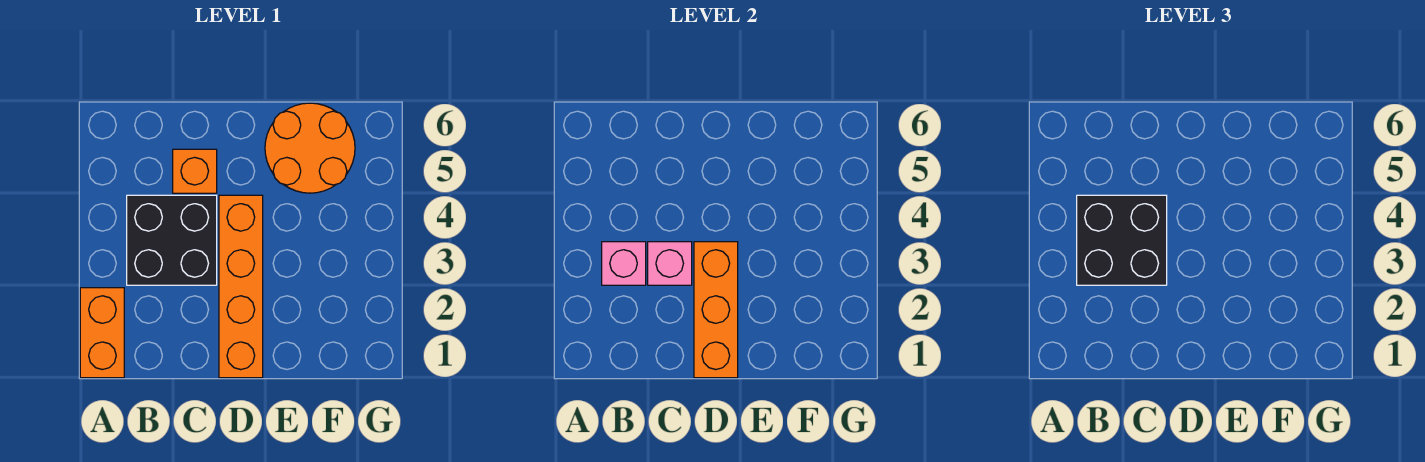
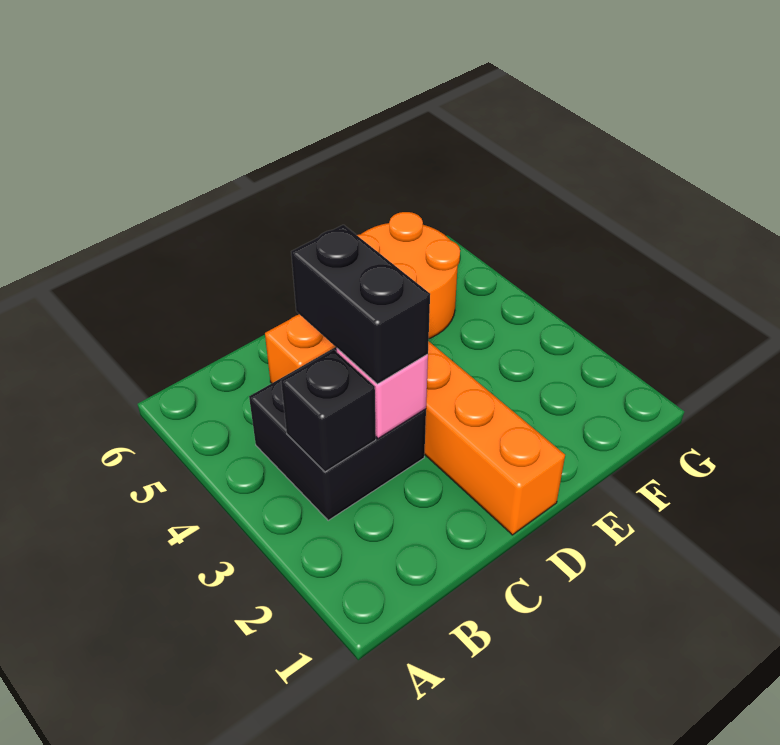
orange brick A1:A2 level 1 -> none
pink brick B3 level 2 -> black brick B3 level 2
black brick B3:C4 level 3 -> black brick C3:C4 level 3
orange brick D1:D3 level 2 -> none

